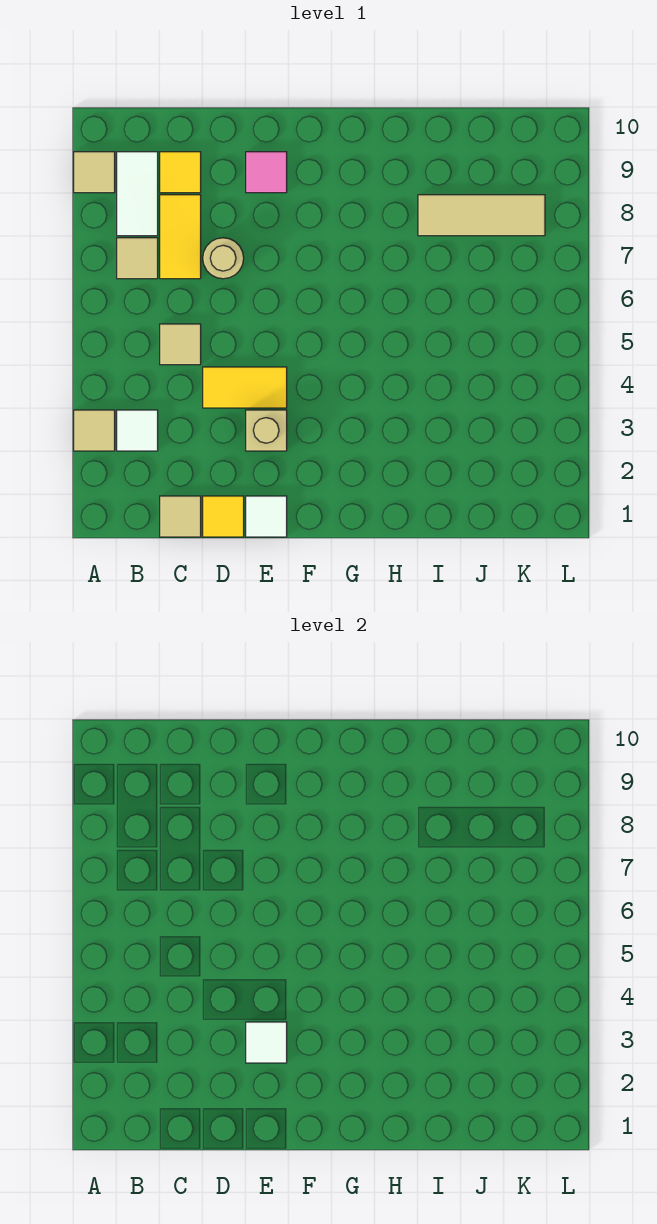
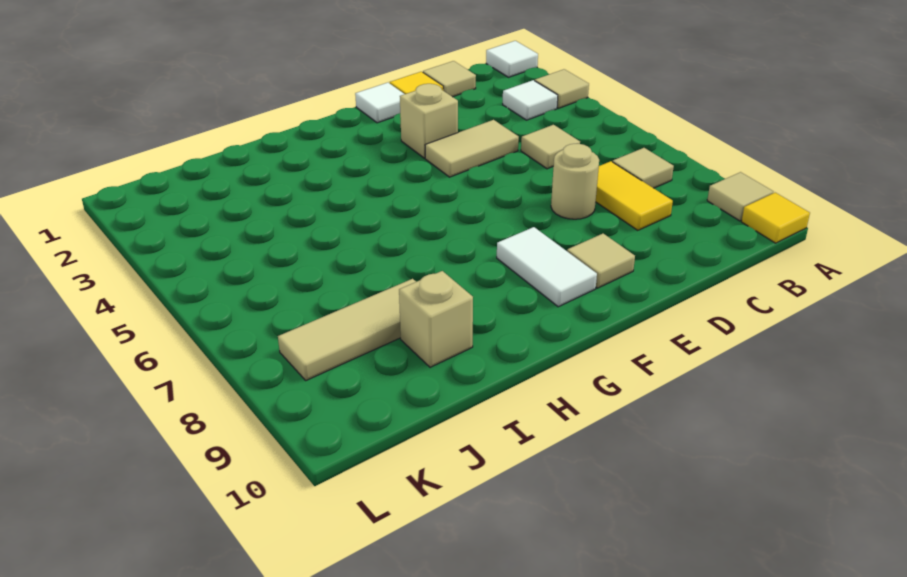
white tile B8:B9 level 1 -> white tile F8:F9 level 1
yellow tile C9 level 1 -> yellow tile A10 level 1
yellow tile D4:E4 level 1 -> tan tile D4:E4 level 1
white tile E3 level 2 -> white tile A1 level 1
pink tile E9 level 1 -> tan tile E9 level 1
none -> tan brick I9 level 1

